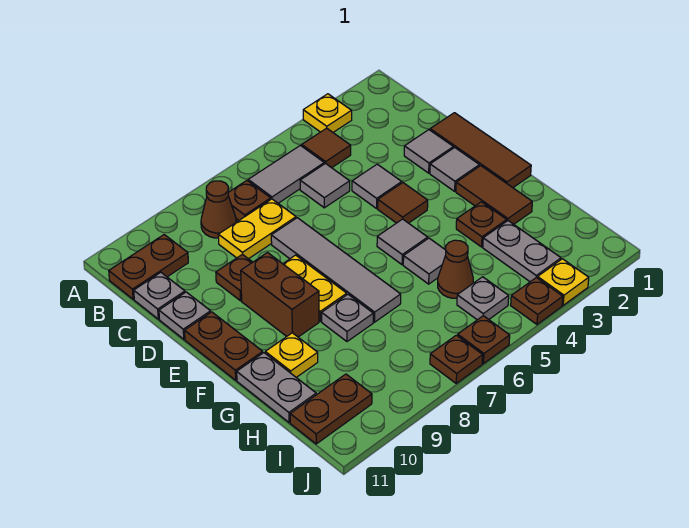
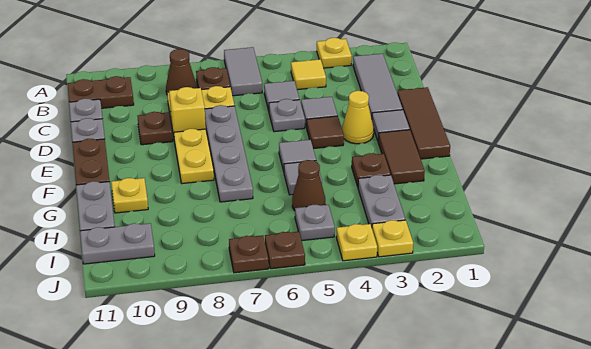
brown tile B4 level 1 -> yellow tile B4 level 1
grey tile B5:B6 level 1 -> grey tile A6:B6 level 1
grey tile D2 level 1 -> grey tile B2:D2 level 1
grey tile D7:G7 level 1 -> grey plate D7:G7 level 1
none -> yellow brick D8 level 1
none -> yellow cone E3 level 1
brown brick E9:F9 level 1 -> none
grey plate G8 level 1 -> grey plate D5 level 1
brown plate I10:I11 level 1 -> grey plate I10:I11 level 1
brown plate J4 level 1 -> yellow plate J4 level 1

